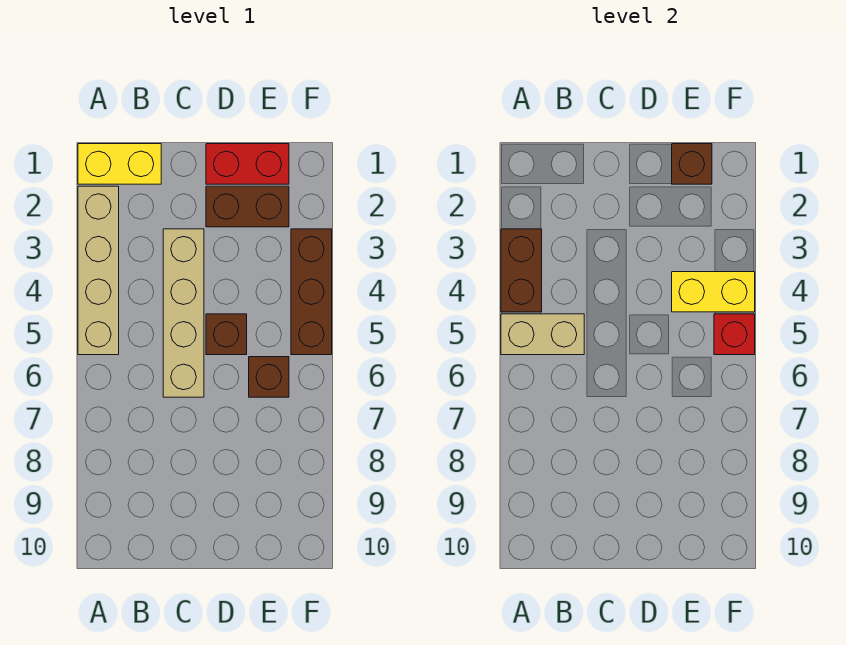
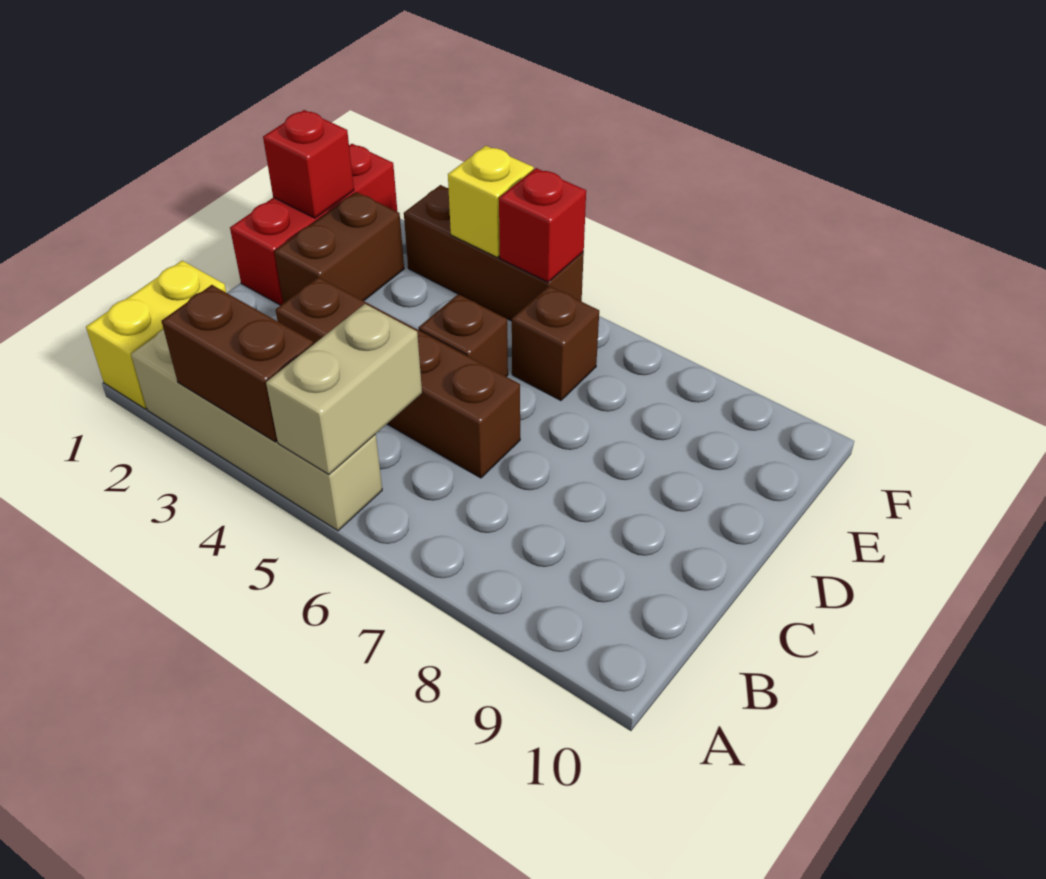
tan brick C3:C6 level 1 -> brown brick C3:C6 level 1
red brick D1:E1 level 1 -> red brick D1:F1 level 1
brown brick E1 level 2 -> red brick E1 level 2
yellow brick E4:F4 level 2 -> yellow brick F4 level 2

